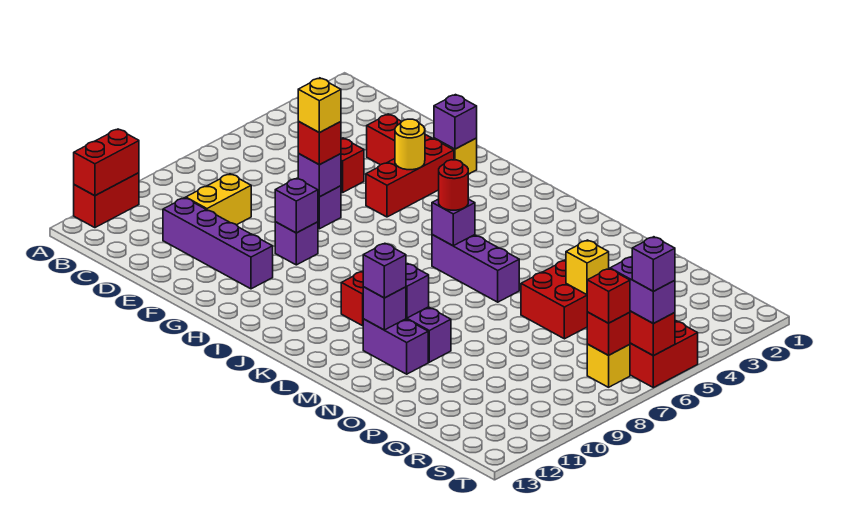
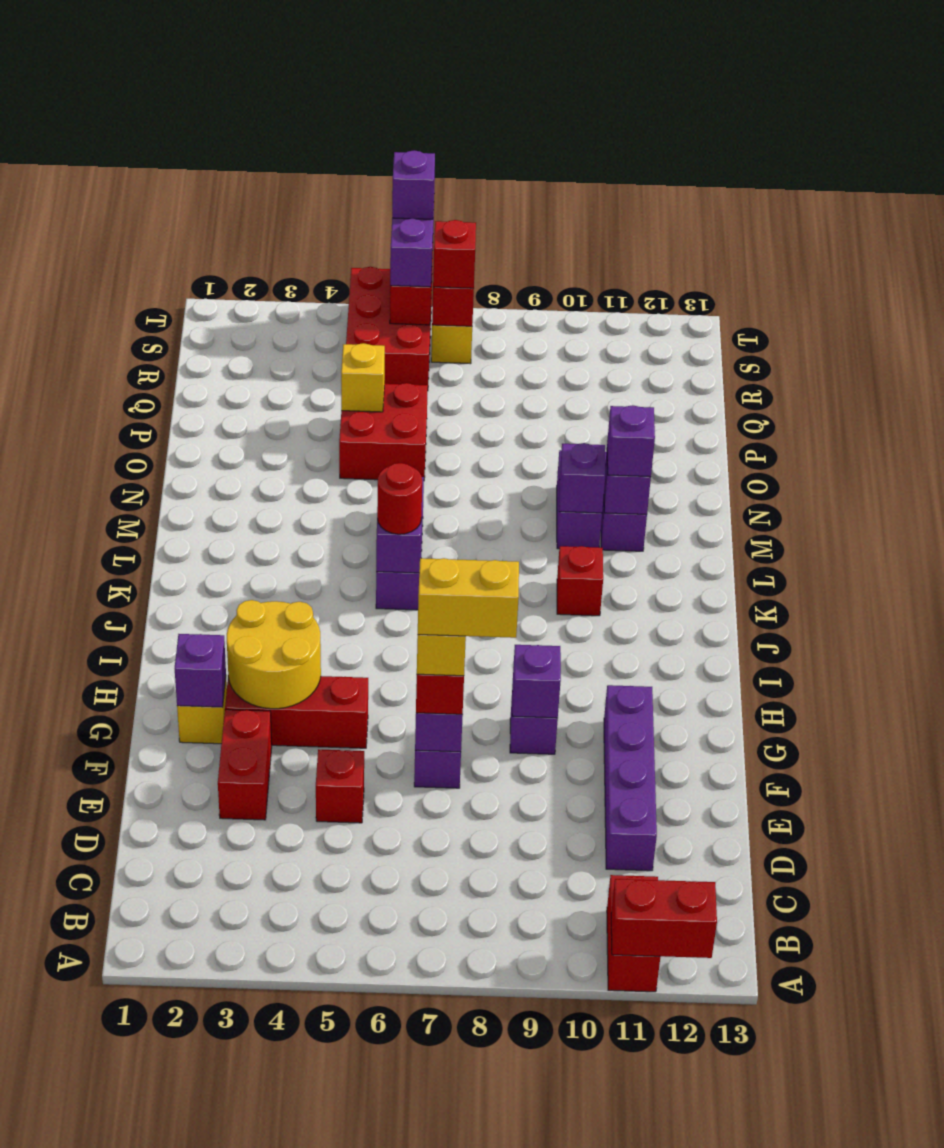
red brick A11:A12 level 1 -> red brick A11:B11 level 1
yellow brick D9:D10 level 1 -> yellow brick F7:F8 level 5
yellow round brick G4 level 2 -> yellow round brick G3:H4 level 2

